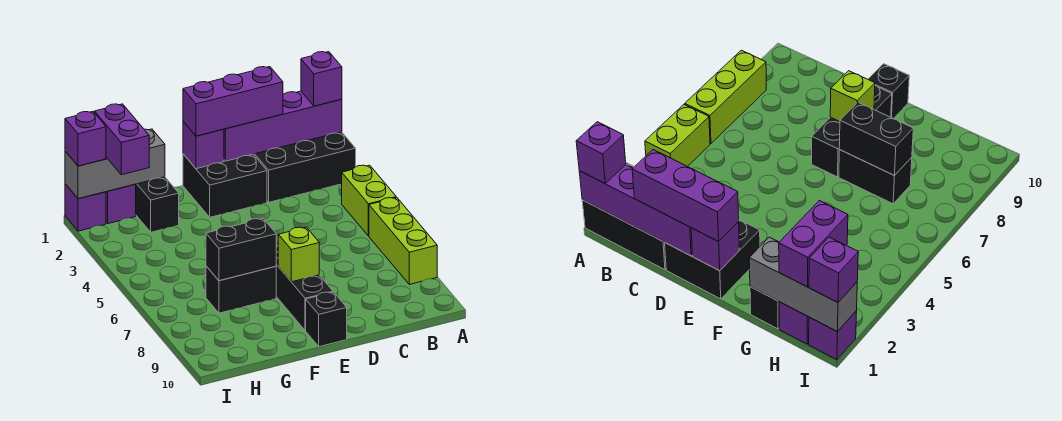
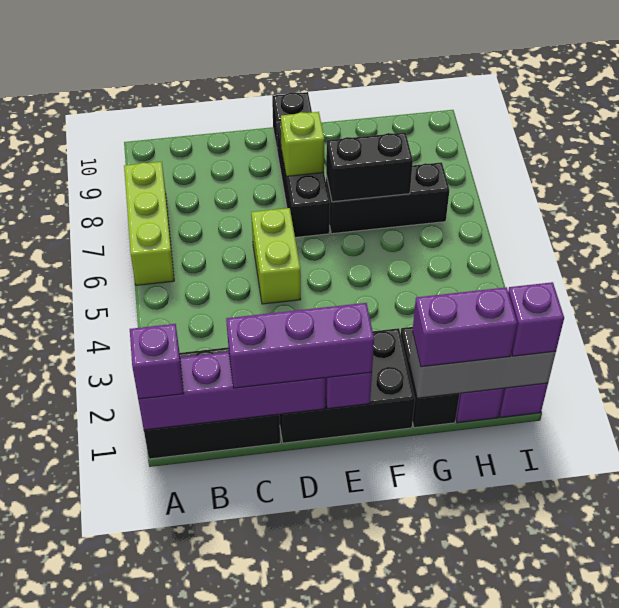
lime brick A4:A5 level 1 -> lime brick D5:D6 level 1
black brick D1:E2 level 1 -> black brick D1:F2 level 1
black brick F7:G7 level 1 -> black brick F7:H7 level 1
purple brick H1:H2 level 3 -> purple brick G1:H1 level 3

